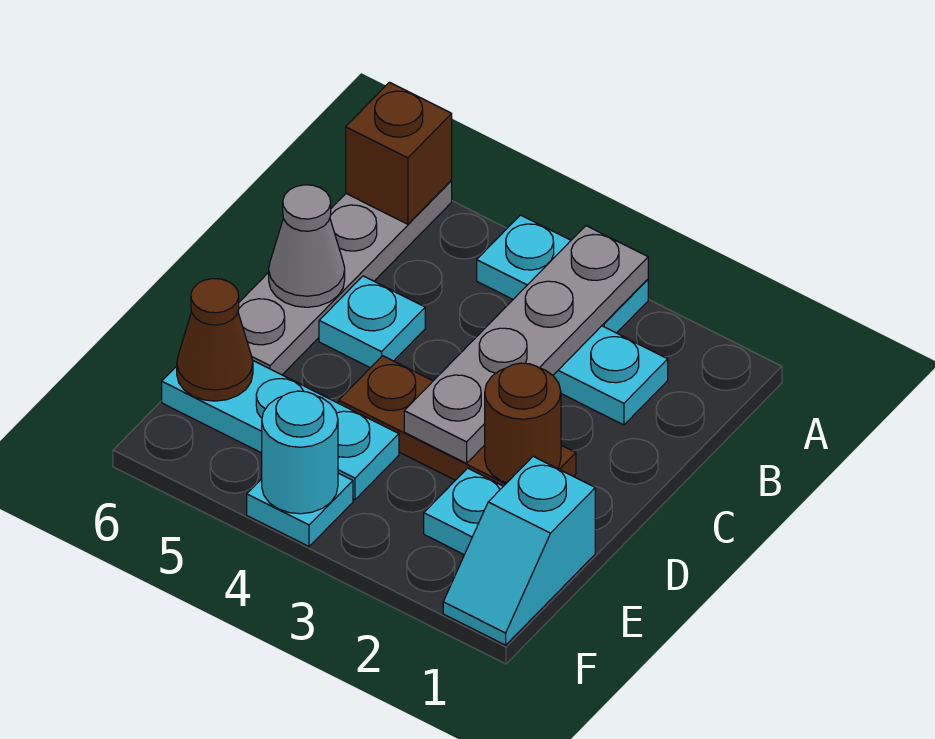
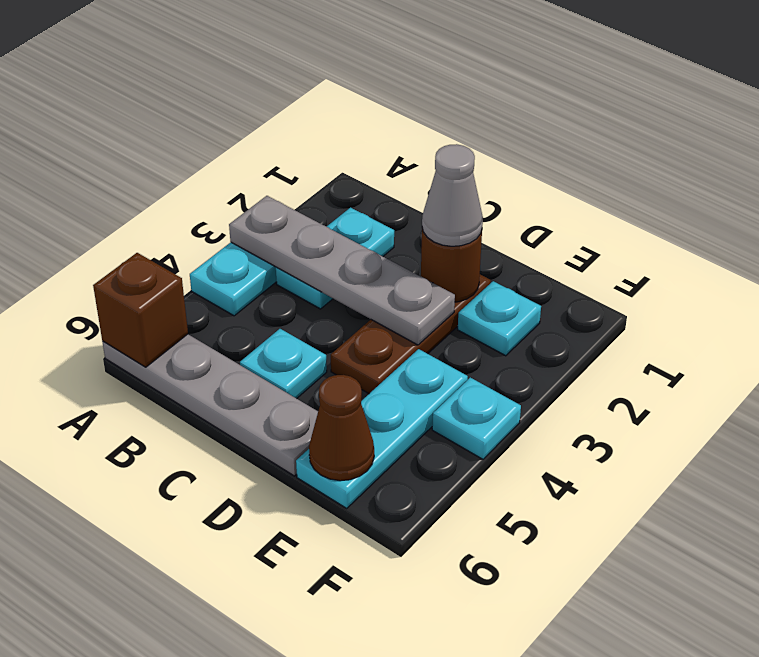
grey cone C6 level 2 -> grey cone D2 level 3
cyan slope E1:F1 level 1 top E -> none
cyan round brick F4 level 2 -> none

